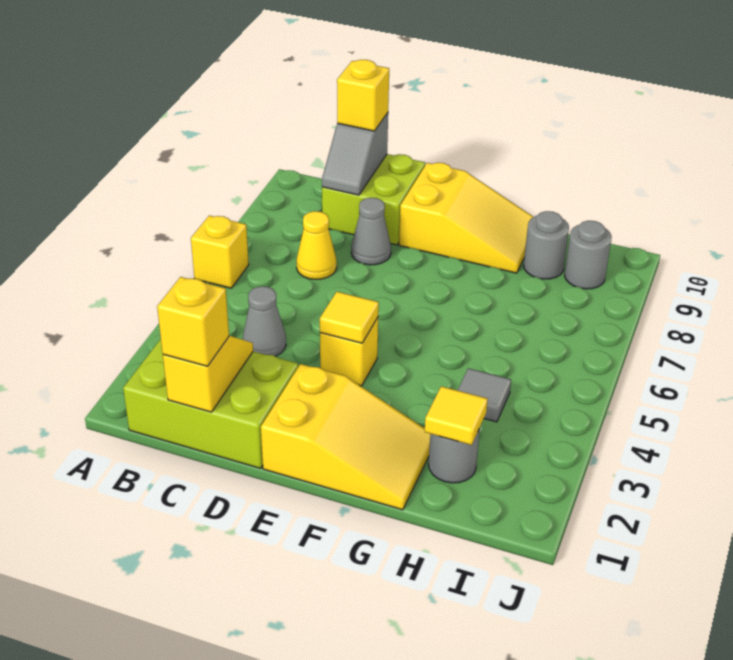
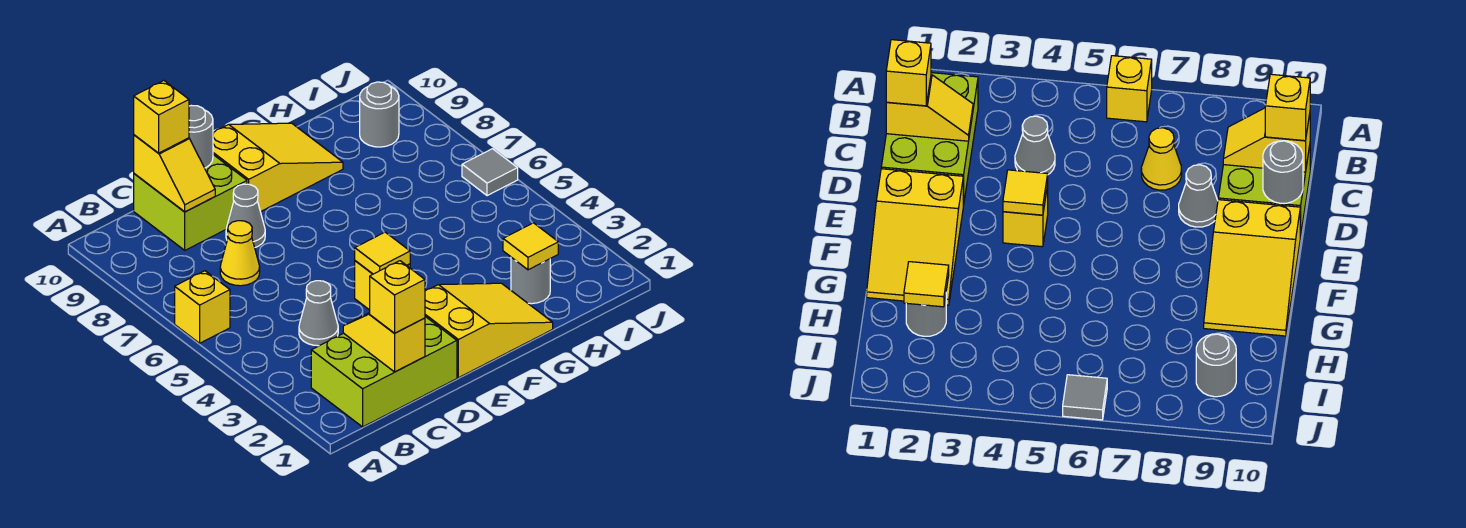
grey slope C9:C10 level 2 top 10 -> yellow slope C9:C10 level 2 top 10
grey tile H4 level 1 -> grey tile J6 level 1
grey round brick H9 level 1 -> grey round brick D10 level 2

